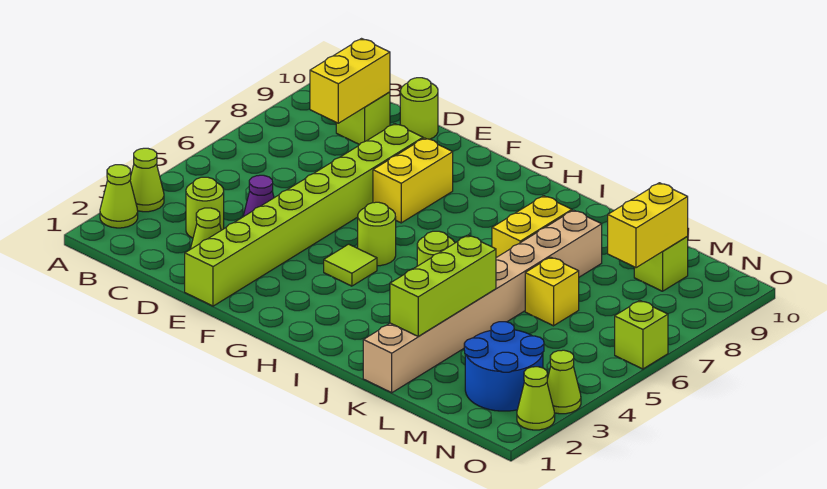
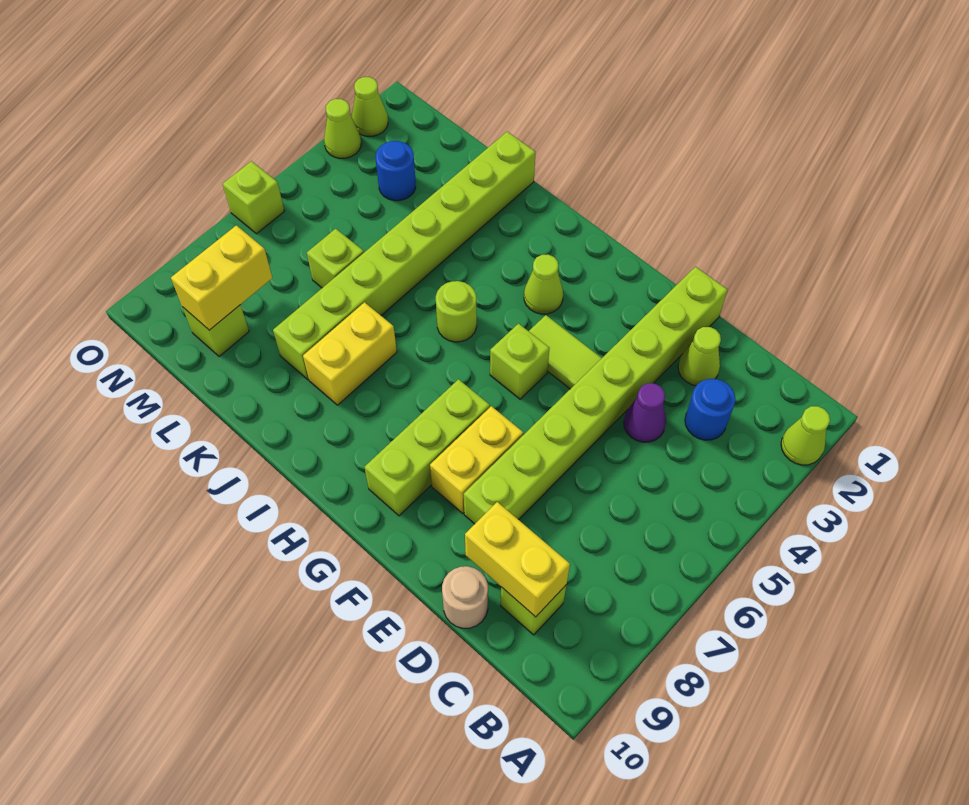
lime cone A3 level 1 -> lime cone H3 level 1
lime round brick C3 level 1 -> blue round brick C3 level 1
yellow brick C8:C9 level 2 -> yellow brick C9:D9 level 2
lime round brick D10 level 1 -> tan round brick D10 level 1
lime tile G4 level 1 -> lime tile F4:G4 level 1
lime round brick G5 level 1 -> lime brick G5 level 1
tan brick K1:K8 level 1 -> lime brick K1:K8 level 1
lime brick K2:K4 level 2 -> lime brick G7:G9 level 1
yellow brick L6 level 1 -> lime brick L6 level 1
blue round brick M2:N3 level 1 -> blue round brick M3 level 1

